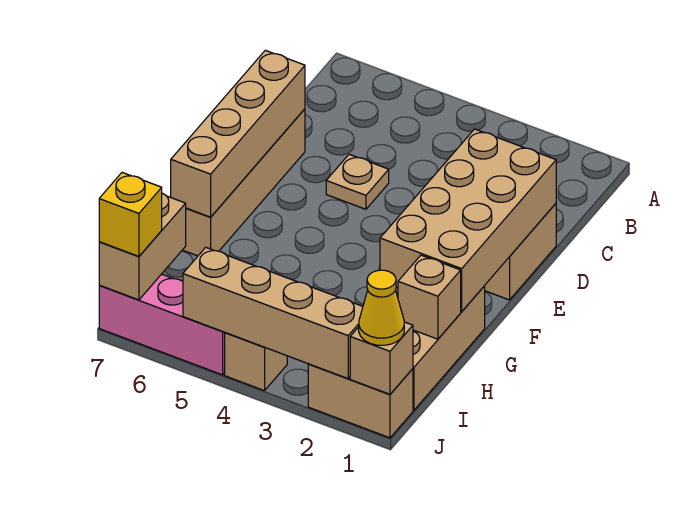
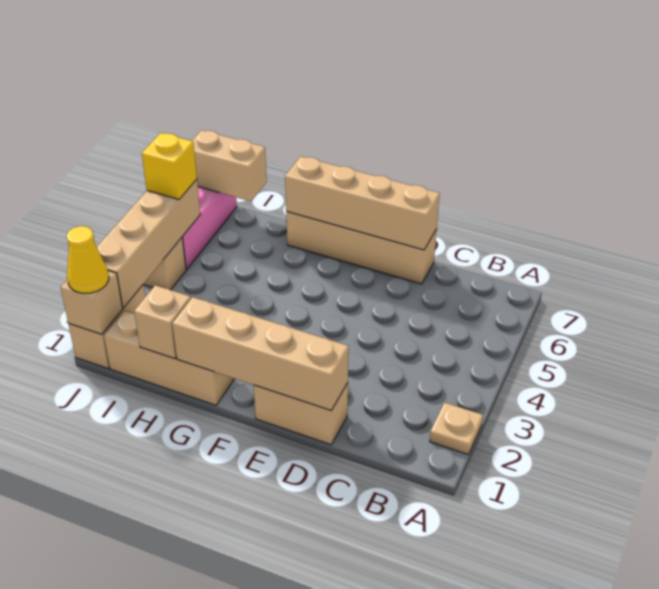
tan brick D1:G2 level 2 -> tan brick D1:G1 level 2
tan plate D5 level 1 -> tan plate A2 level 1
yellow brick J7 level 3 -> yellow brick J5 level 3

